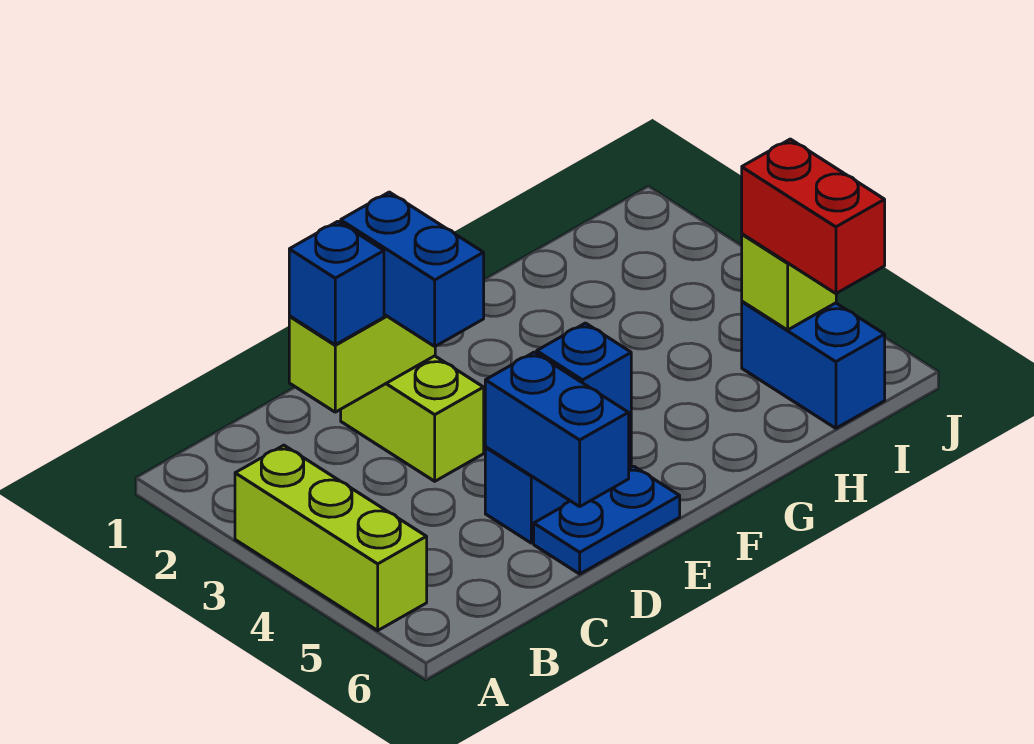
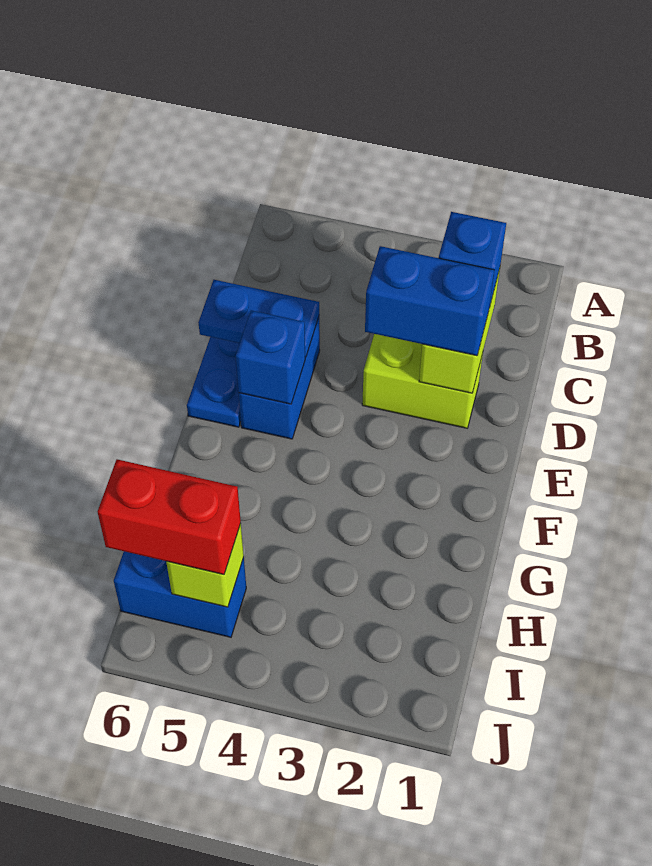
lime brick A3:A5 level 1 -> none
blue brick D5:D6 level 2 -> blue plate D5:D6 level 2

